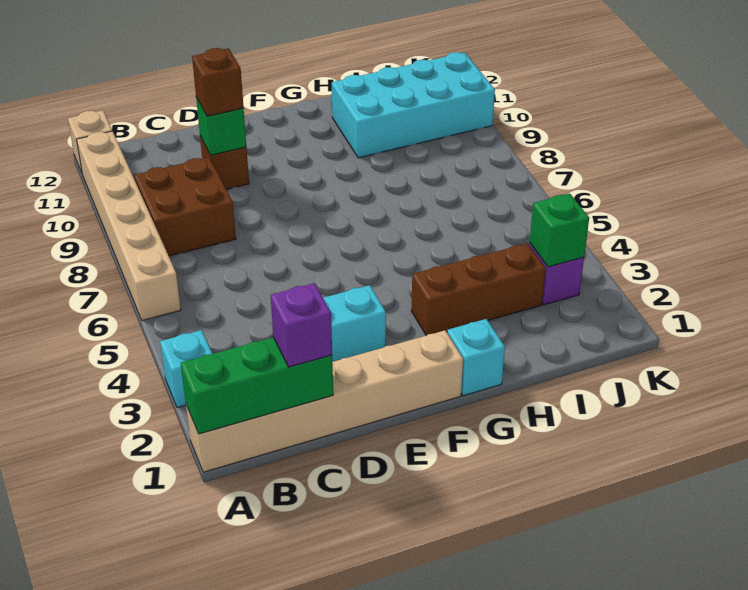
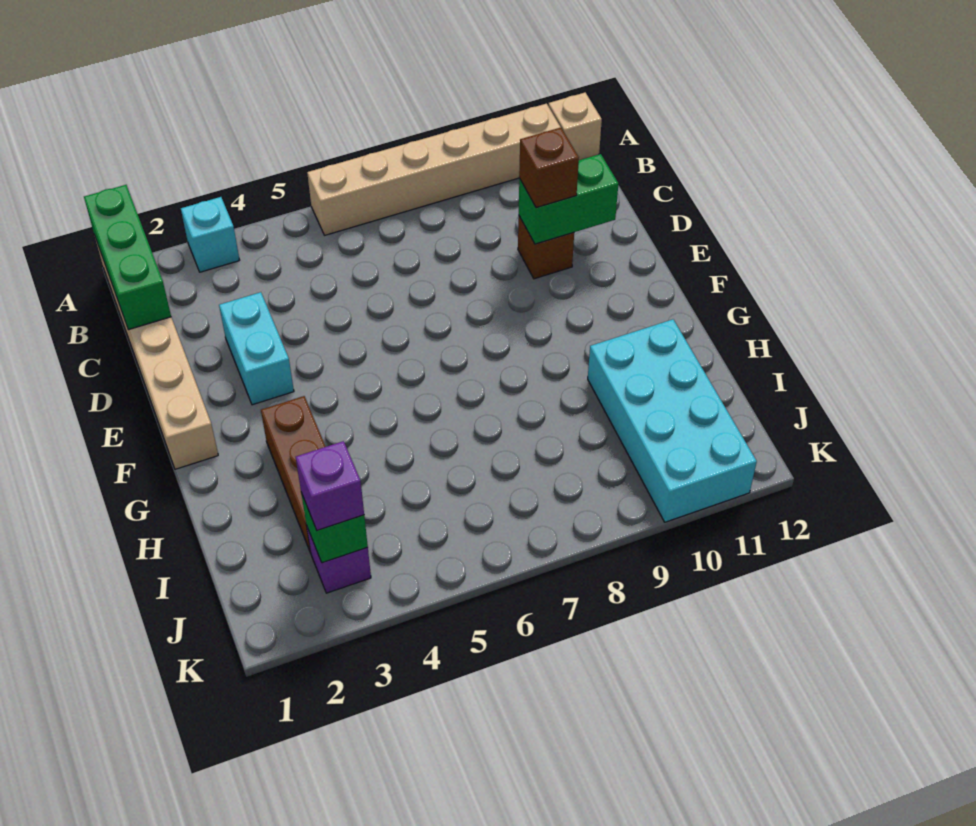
brown brick B8:C9 level 1 -> none
purple brick C1 level 3 -> purple brick J3 level 3
green brick D10 level 2 -> green brick D10:D11 level 2
cyan brick G1 level 1 -> none

